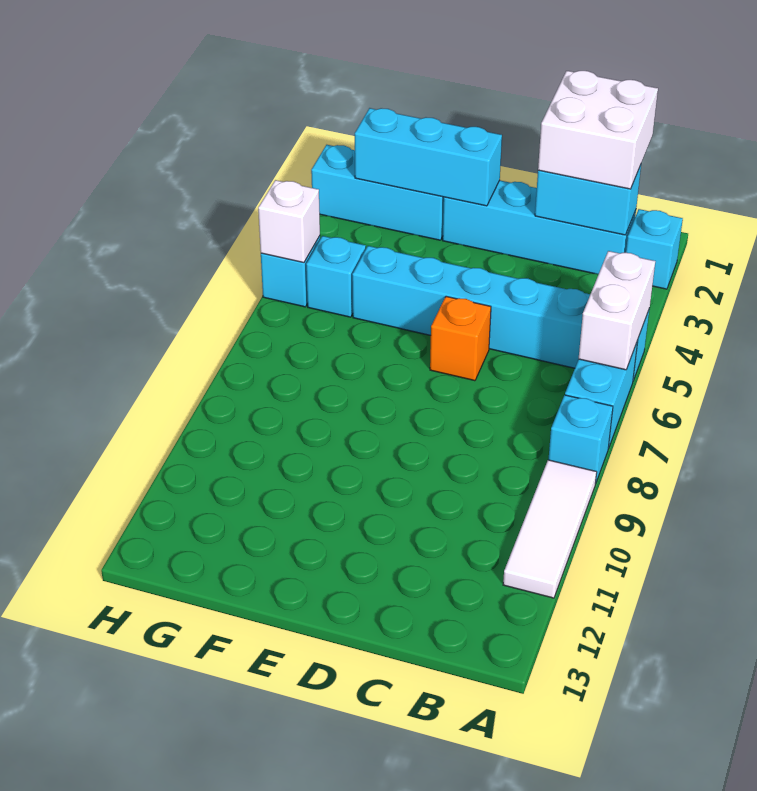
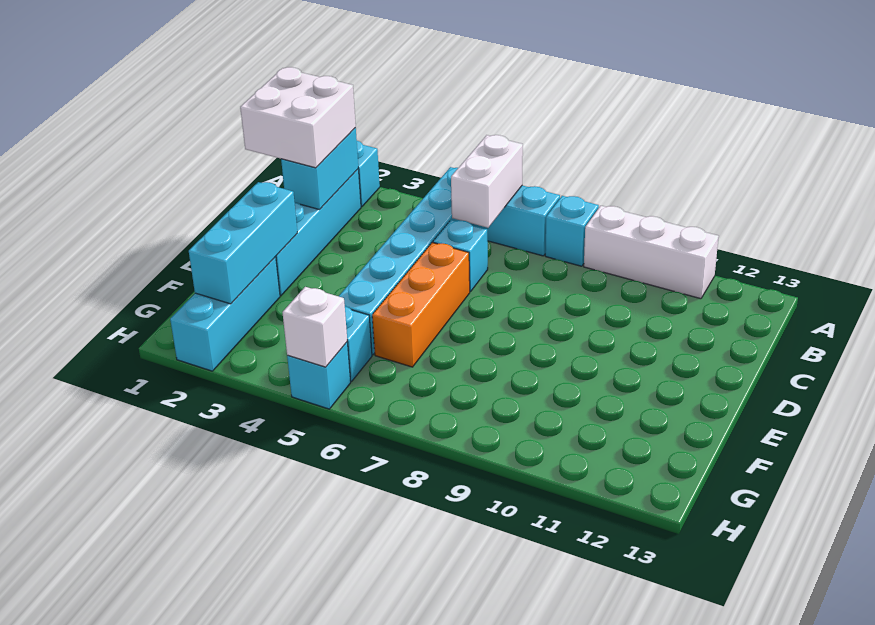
white brick A5:A6 level 2 -> white brick A6:B6 level 2
white tile A9:A11 level 1 -> white brick A9:A11 level 1
none -> cyan brick C6 level 1
orange brick D6 level 1 -> orange brick D6:F6 level 1

